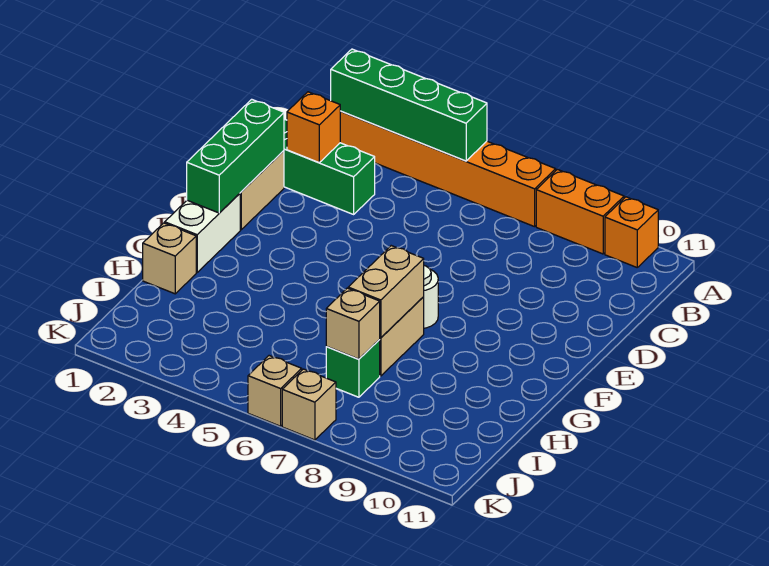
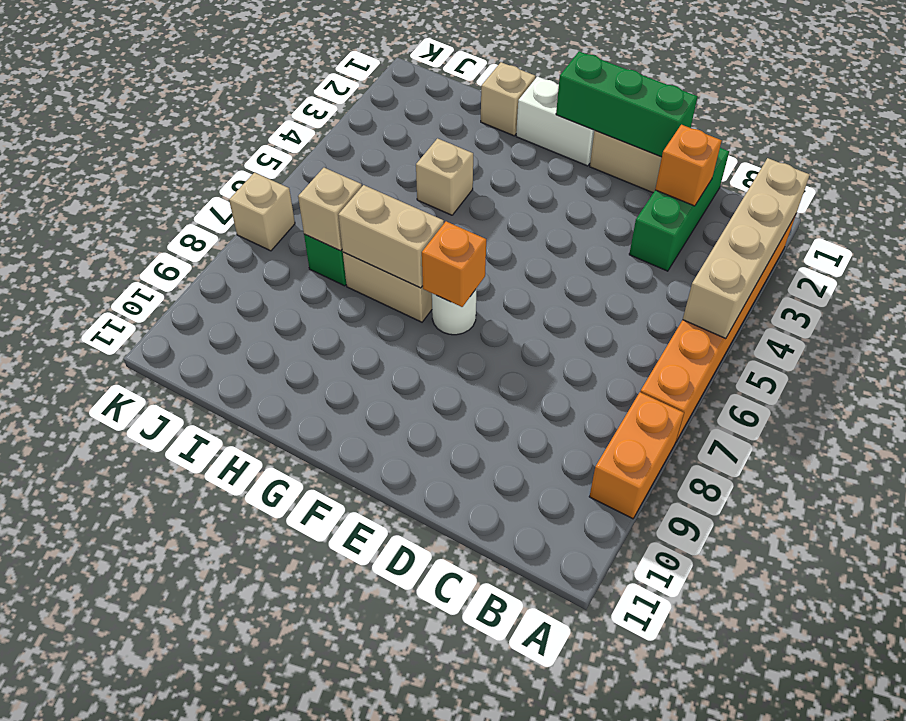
green brick A2:A5 level 2 -> tan brick A2:A5 level 2
orange brick A10 level 1 -> orange brick F7 level 2
tan brick K6 level 1 -> tan brick H4 level 1

